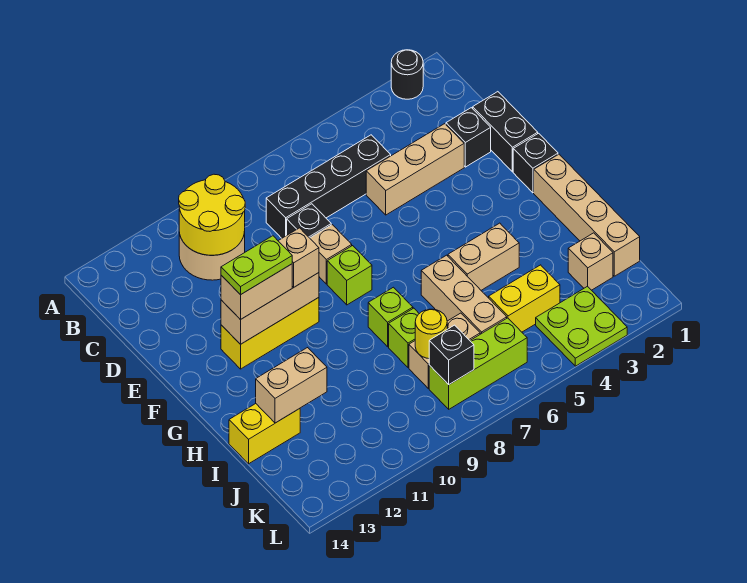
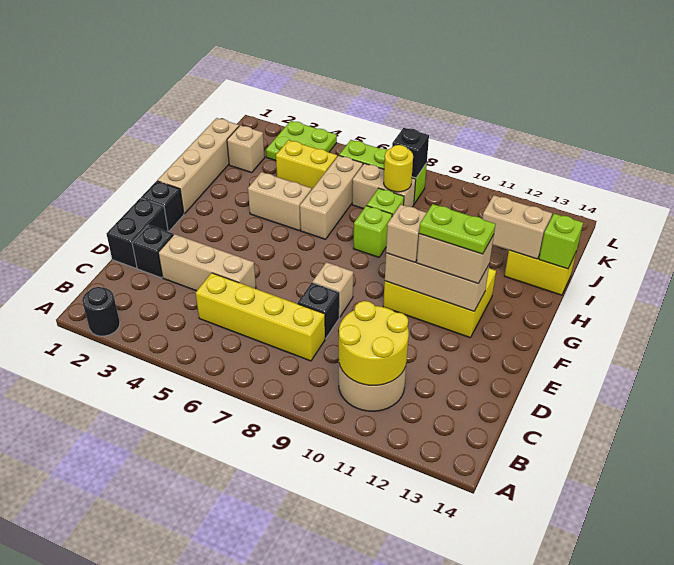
black brick C5:C8 level 1 -> yellow brick C5:C8 level 1
lime brick F8 level 1 -> lime brick I14 level 2
yellow brick F10:F12 level 1 -> yellow brick F10:G12 level 1

